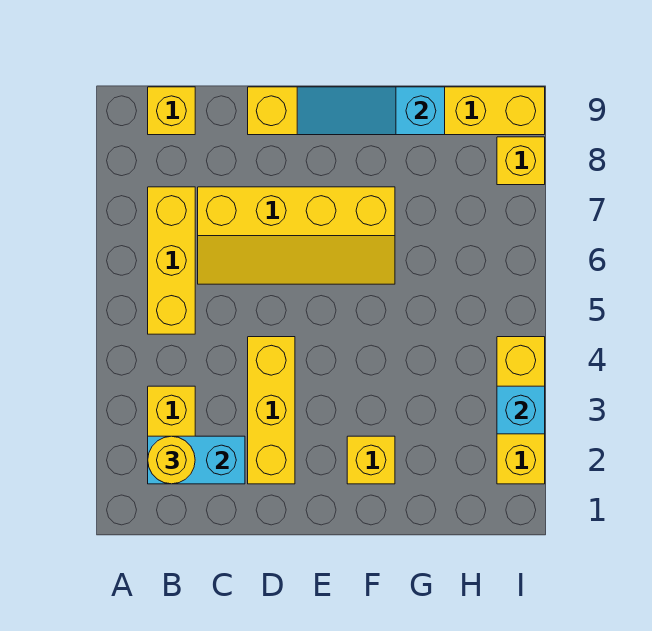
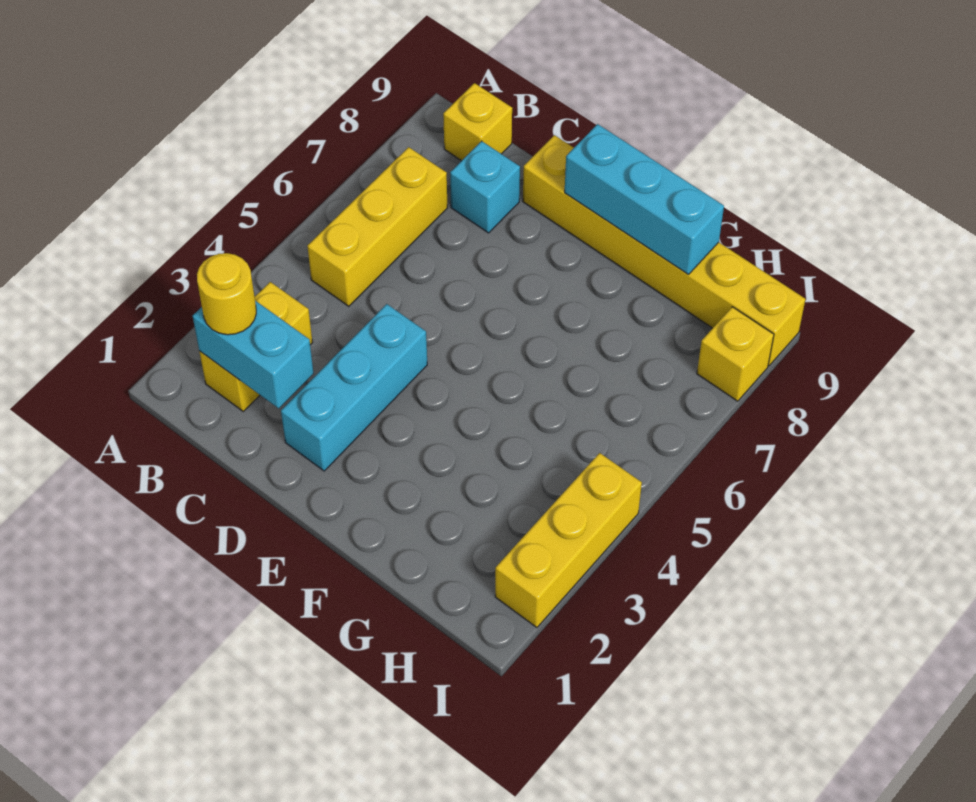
yellow slope C6:F7 level 1 top 7 -> none
yellow brick D2:D4 level 1 -> cyan brick D2:D4 level 1
cyan slope E9:G9 level 2 top G -> cyan brick E9:G9 level 2
yellow brick F2 level 1 -> none
cyan brick I3 level 2 -> cyan brick C8 level 1

